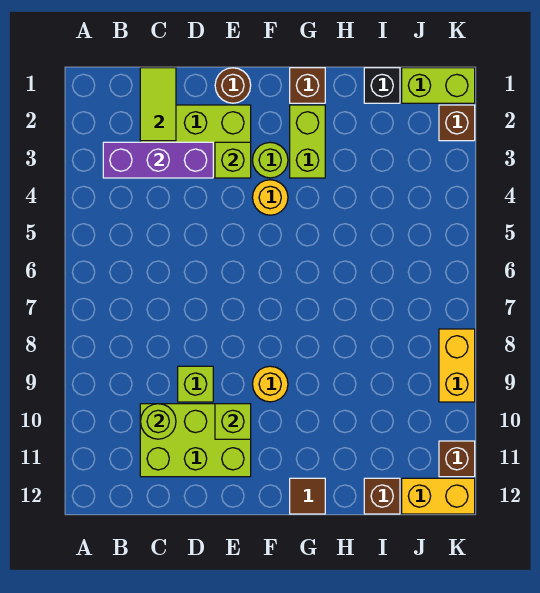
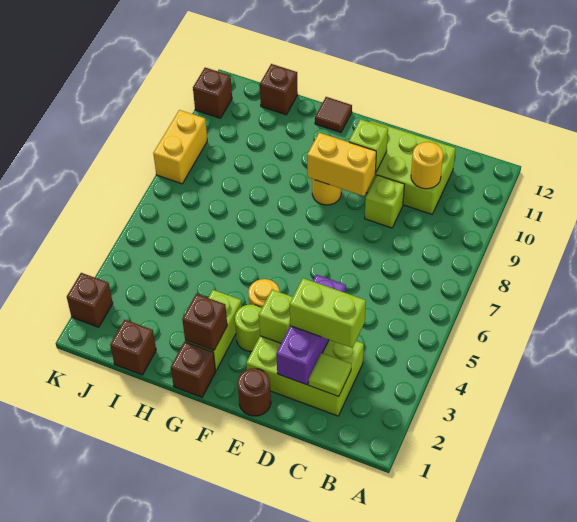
purple brick B3:D3 level 2 -> purple brick D2:D4 level 2
lime tile C1:C2 level 2 -> lime tile C2 level 2
lime round brick C10 level 2 -> yellow round brick C10 level 2
none -> brown brick G2 level 2
black brick I1 level 1 -> brown brick I1 level 1
lime brick J1:K1 level 1 -> lime brick C3:D3 level 3
yellow brick J12:K12 level 1 -> yellow brick E9:F9 level 2

